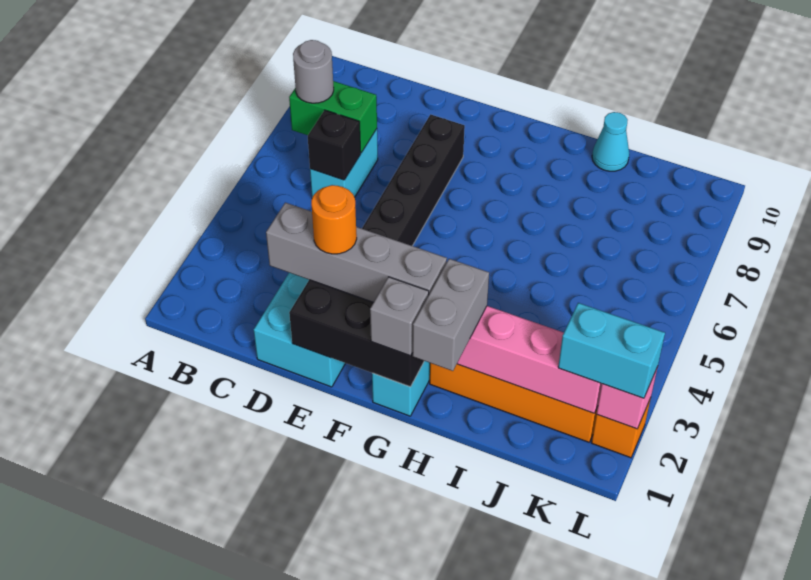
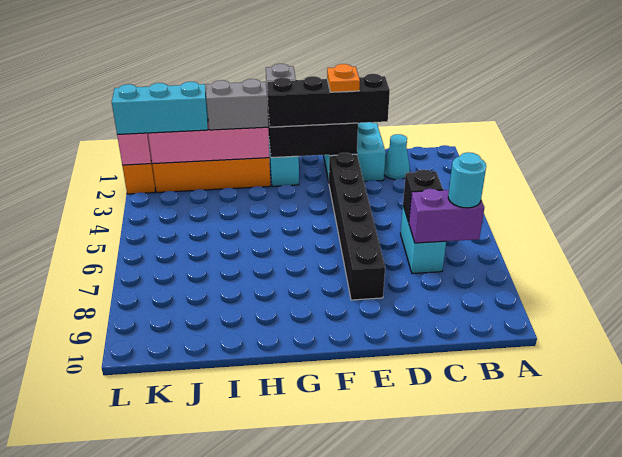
green brick B7:C7 level 2 -> purple brick B7:C7 level 2
grey round brick B7 level 3 -> cyan round brick B7 level 3
grey brick D2:G2 level 3 -> black brick D2:G2 level 3
orange round brick E2 level 4 -> orange plate E2 level 4
grey brick H1:H2 level 3 -> grey brick H2:I2 level 3
cyan cone I10 level 1 -> cyan cone C2 level 1
cyan brick K2:L2 level 3 -> cyan brick J2:L2 level 3

